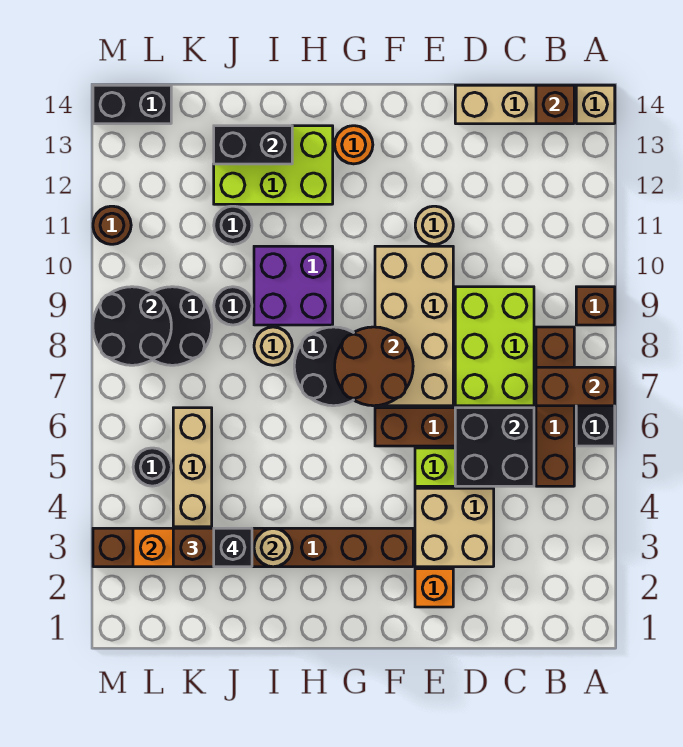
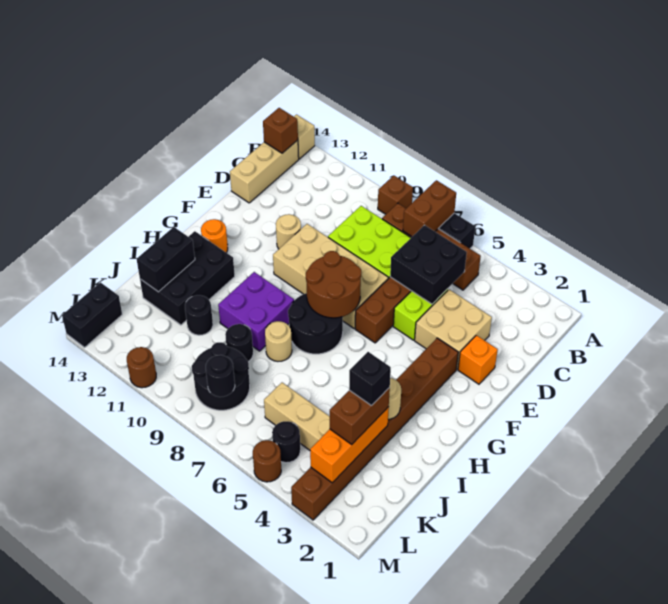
lime brick H12:J13 level 1 -> black brick H12:J13 level 1
black round brick L8:M9 level 2 -> black round brick L8 level 2
none -> brown round brick M5 level 1

